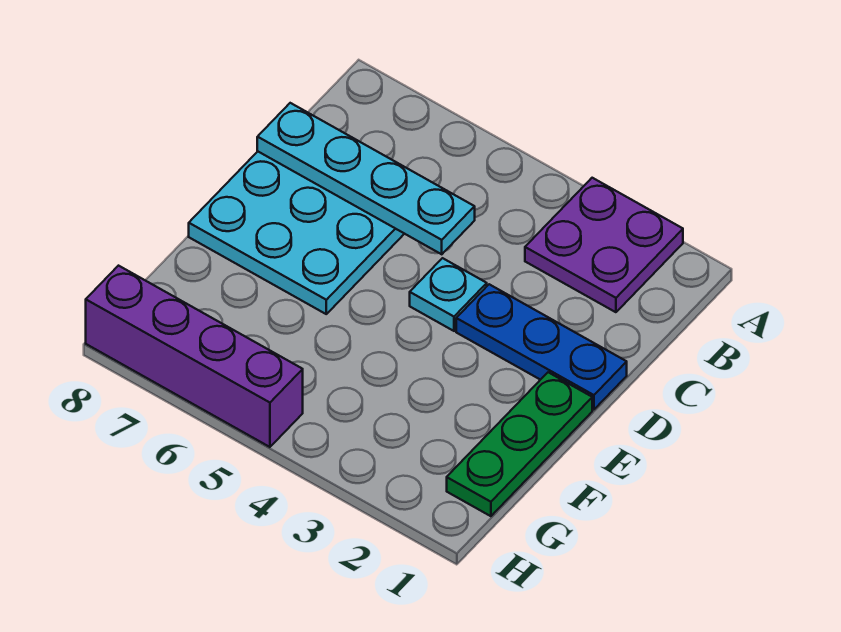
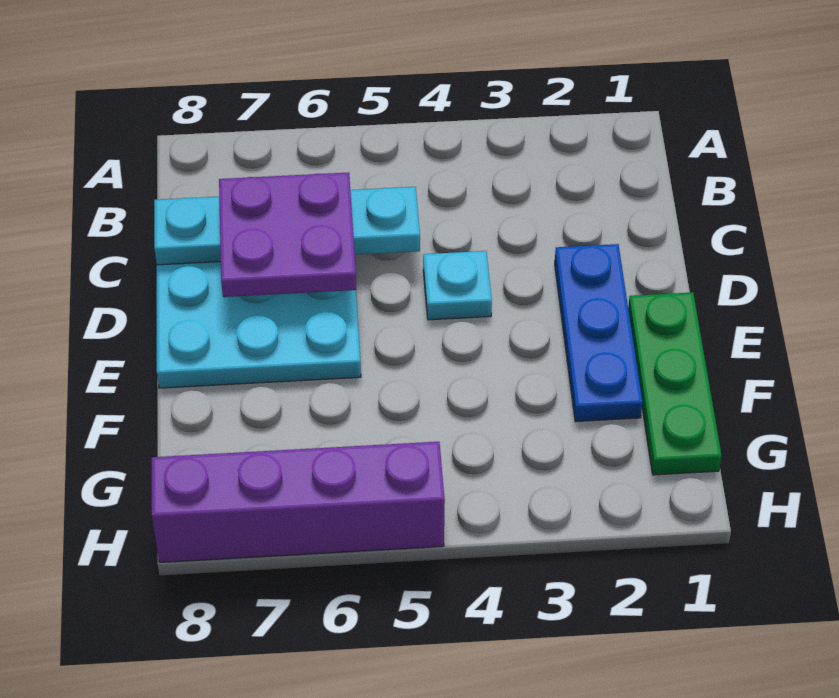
purple plate A2:B3 level 1 -> purple plate C6:D7 level 3
blue plate D1:D3 level 1 -> blue plate D2:F2 level 1

